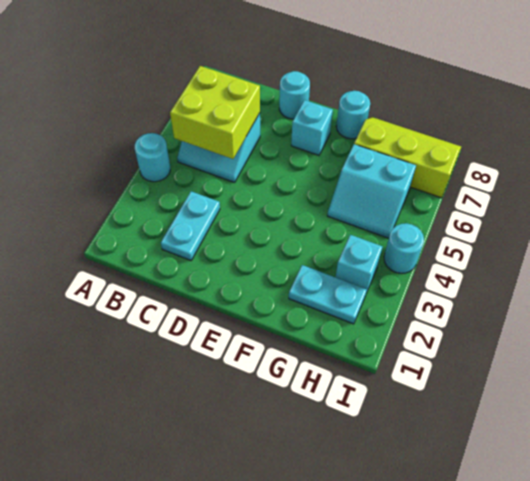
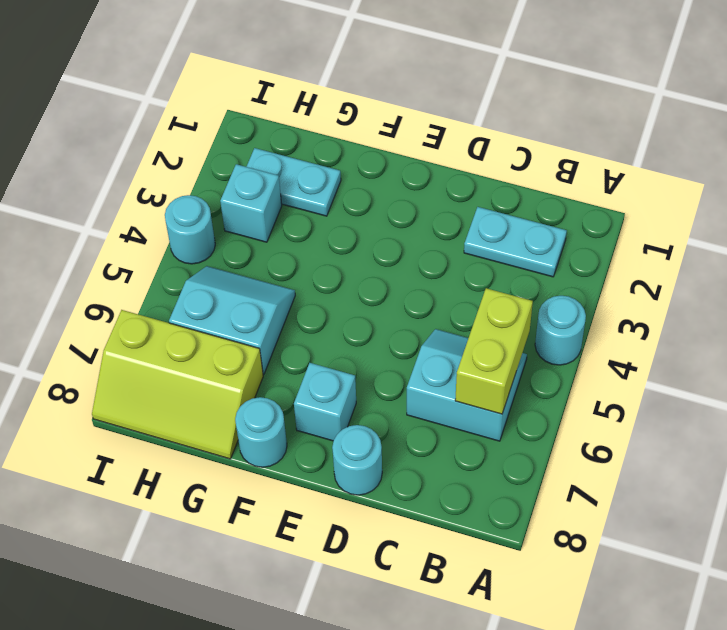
lime brick B5:C6 level 2 -> lime brick B5:B6 level 2
cyan plate C2:C3 level 1 -> cyan plate B2:C2 level 1

